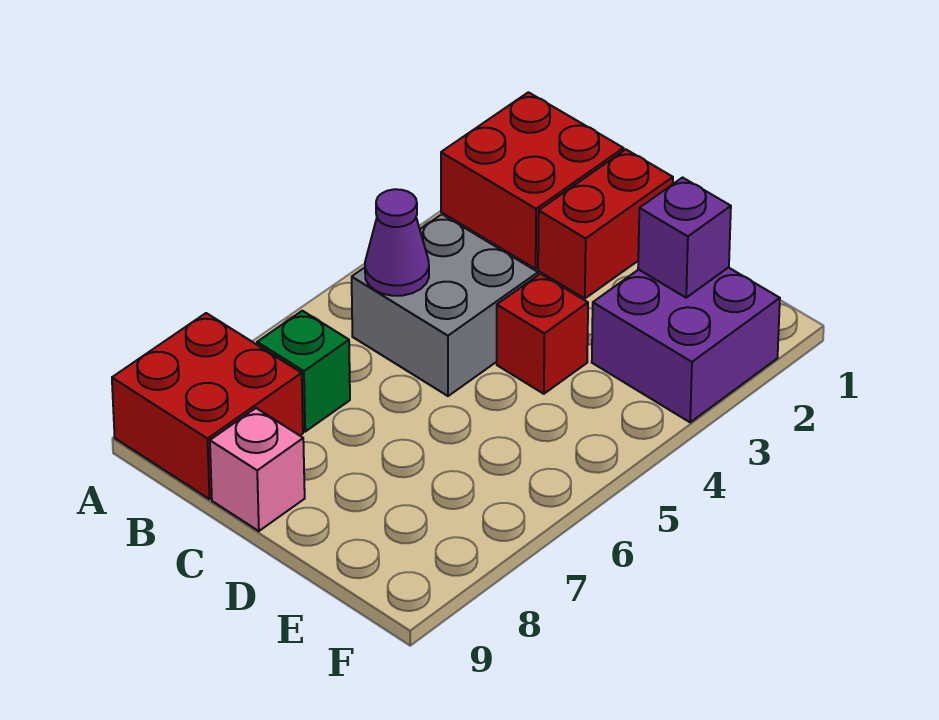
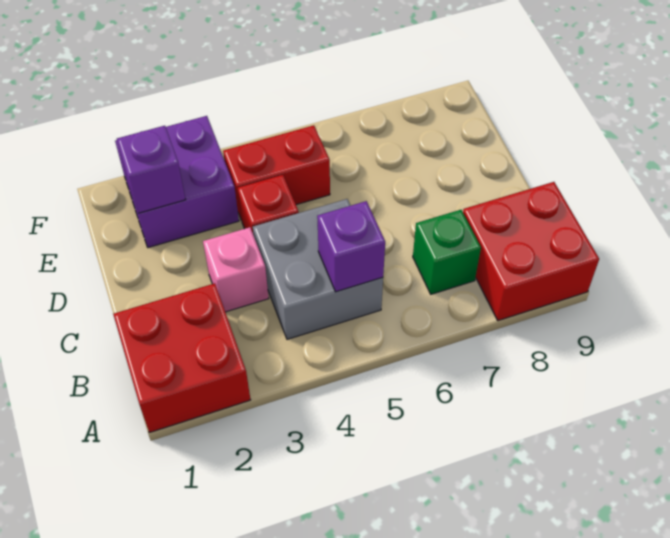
purple cone B5 level 2 -> purple brick B5 level 2
red brick C1:C2 level 1 -> red brick E4:E5 level 1
pink brick C9 level 1 -> pink brick C3 level 1

